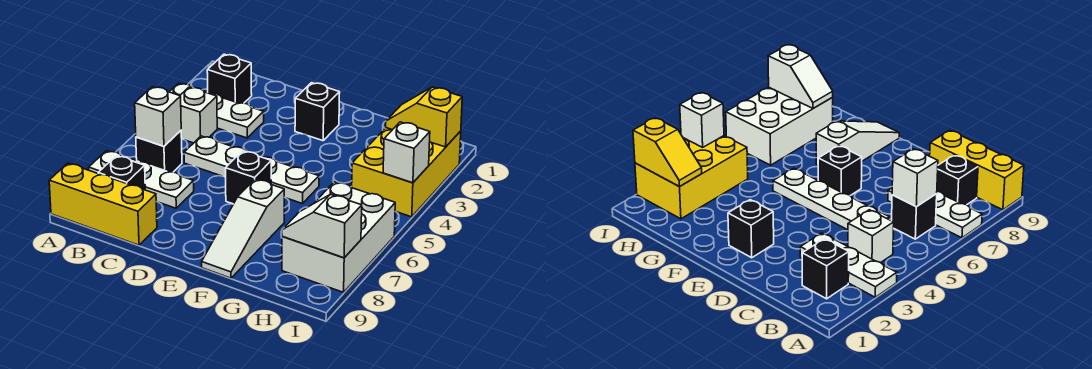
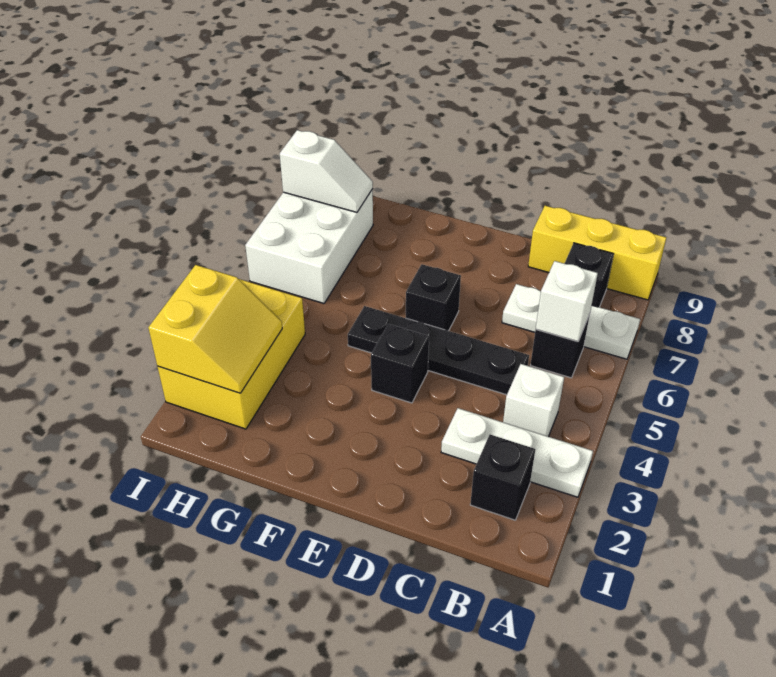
white plate C5:F5 level 1 -> black plate C5:F5 level 1
black brick E2 level 1 -> black brick E4 level 1
white slope F7:F9 level 1 top 7 -> none
yellow slope H2:I2 level 2 top I -> yellow slope H2:I3 level 2 top I
white brick I4 level 2 -> none

